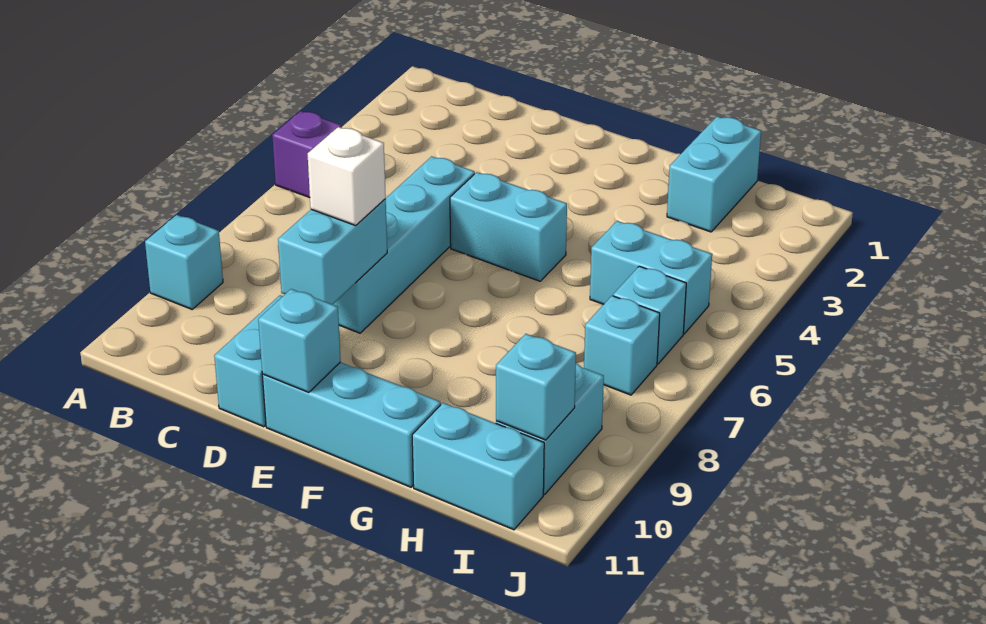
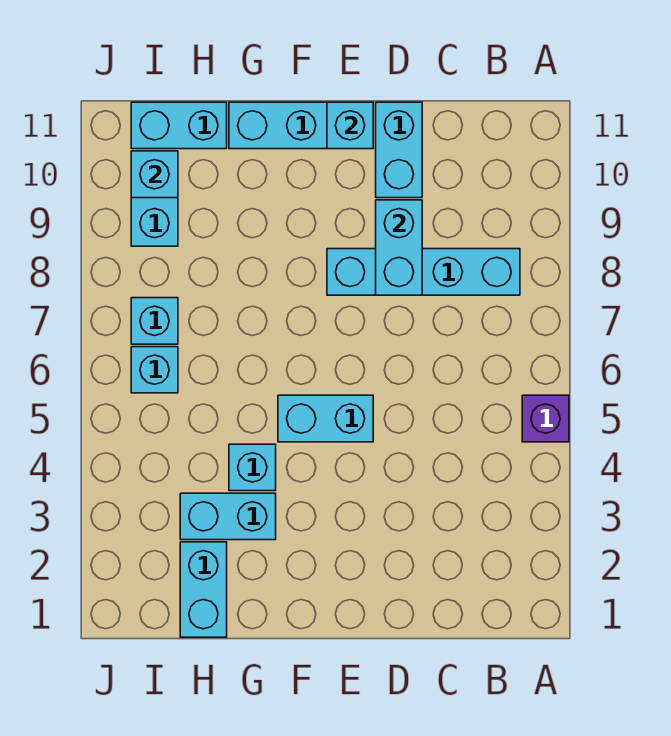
cyan brick A9 level 1 -> cyan brick G4 level 1
cyan brick D5:D8 level 1 -> cyan brick B8:E8 level 1
white brick D8 level 3 -> none
cyan brick H5:I5 level 1 -> cyan brick G3:H3 level 1

